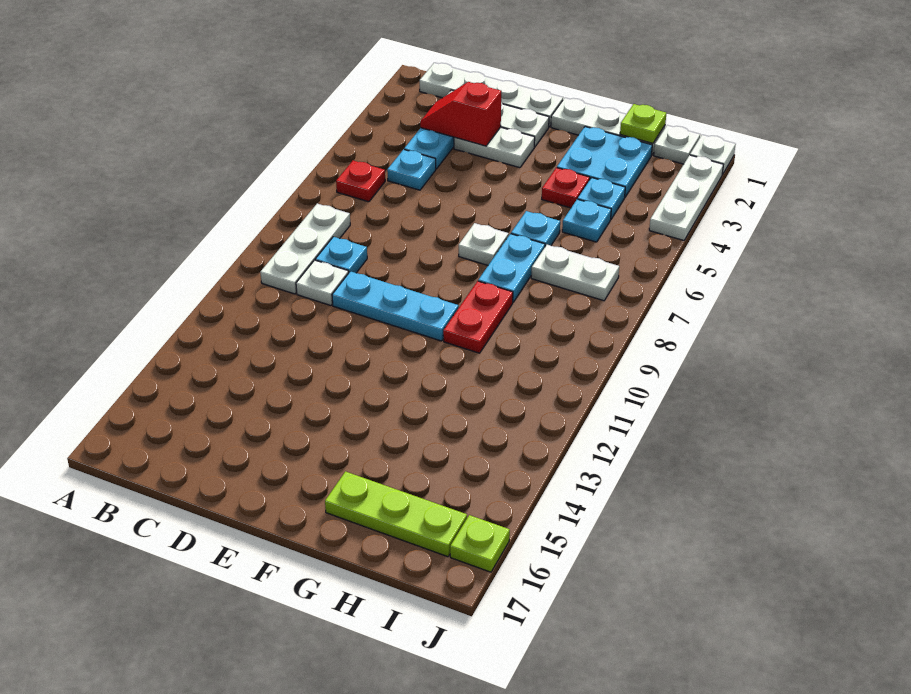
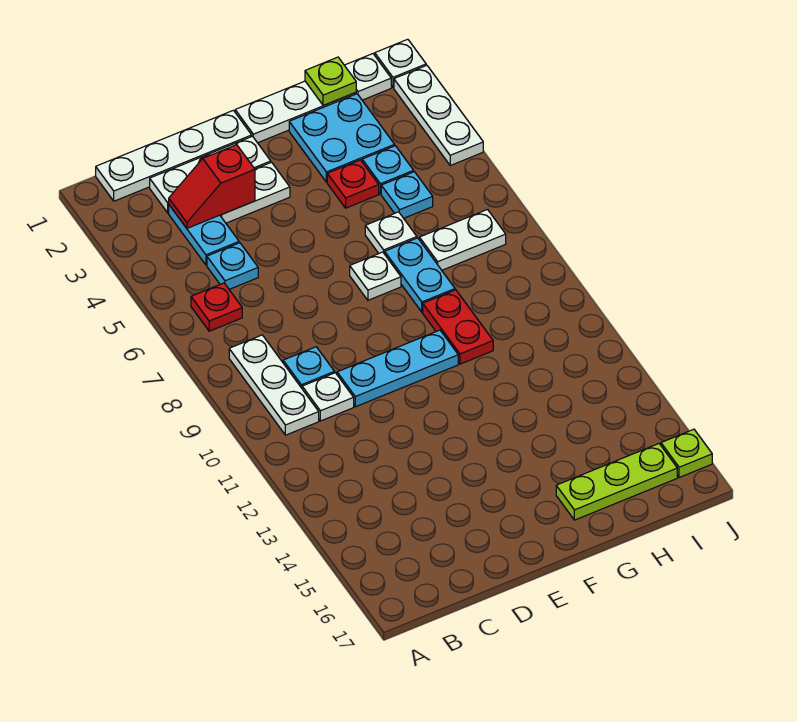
cyan plate G6 level 1 -> white plate G6 level 1

